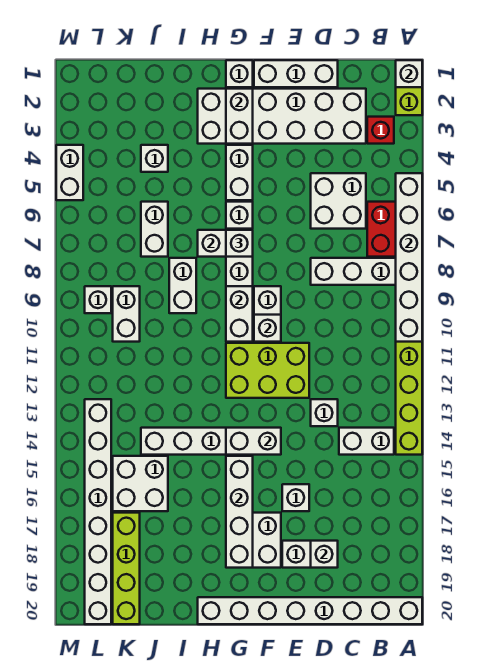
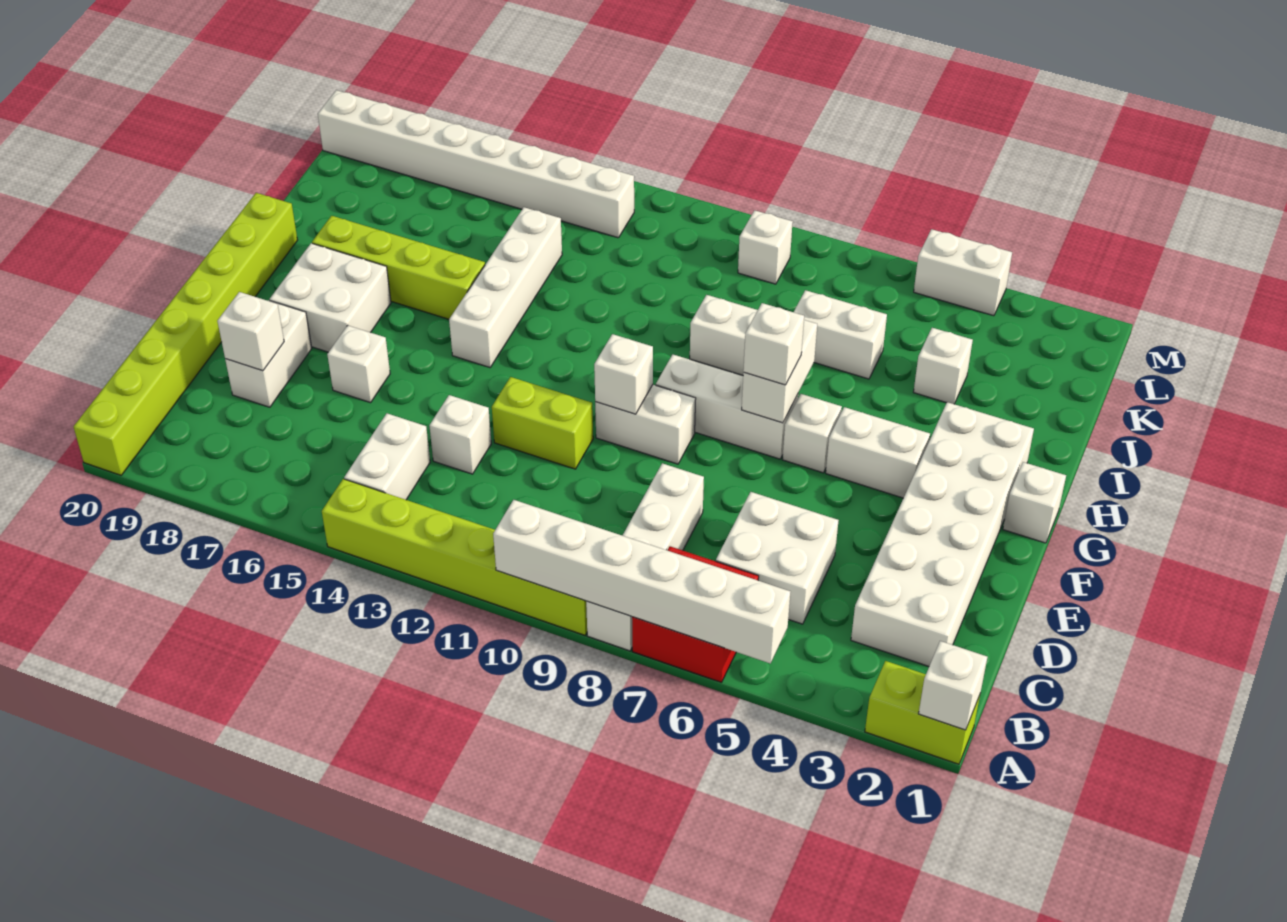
white brick A20:H20 level 1 -> lime brick A20:H20 level 1
red brick B3 level 1 -> none
white brick D1:F1 level 1 -> none
lime brick E11:G12 level 1 -> lime brick E11:E12 level 1
white brick F14:G14 level 2 -> none
white brick G2:G3 level 2 -> none
white brick G9:G10 level 2 -> none
white brick G15:G18 level 2 -> none
white brick J15:K16 level 1 -> none
white brick K9:K10 level 1 -> none
lime brick K17:K20 level 1 -> lime brick H15:H18 level 1

